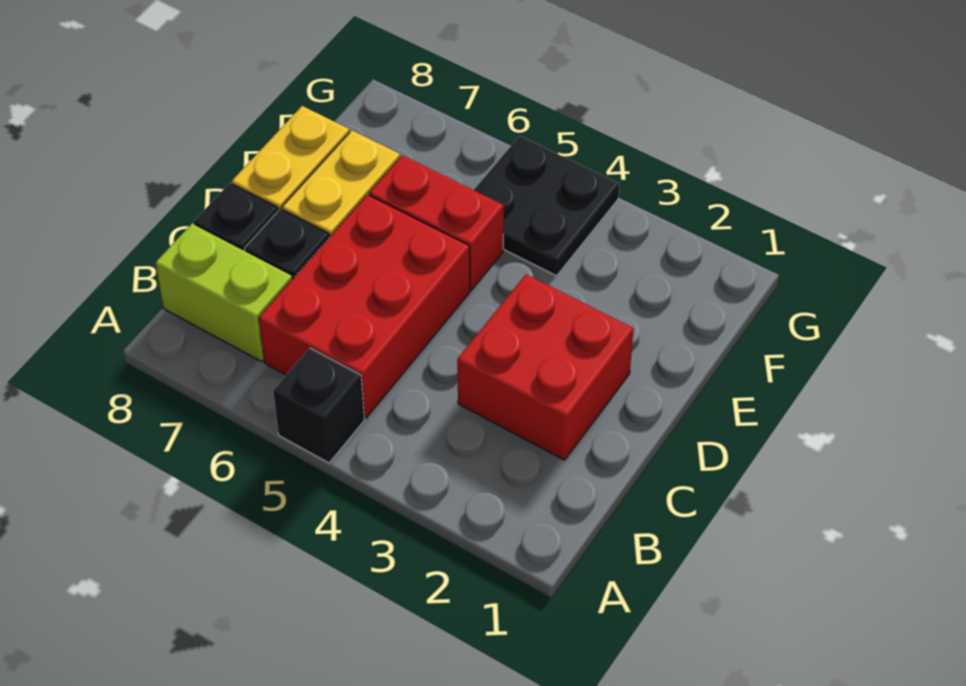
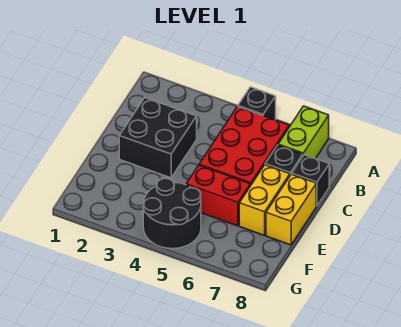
lime brick B7:B8 level 1 -> lime brick A7:B7 level 1
red brick C2:D3 level 1 -> black brick C2:D3 level 1
black plate F4:G5 level 1 -> black round brick F4:G5 level 1

